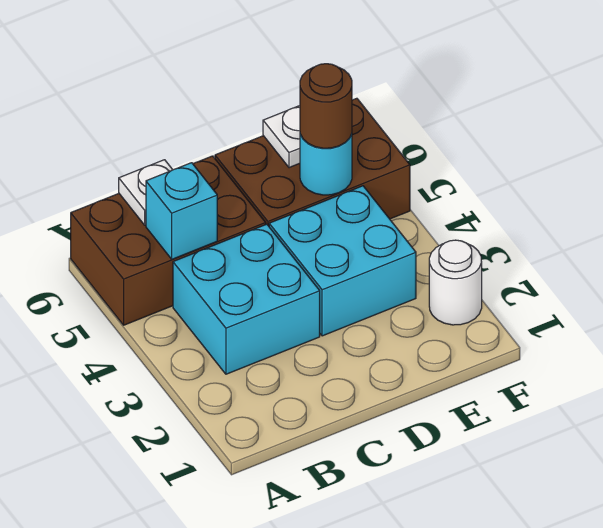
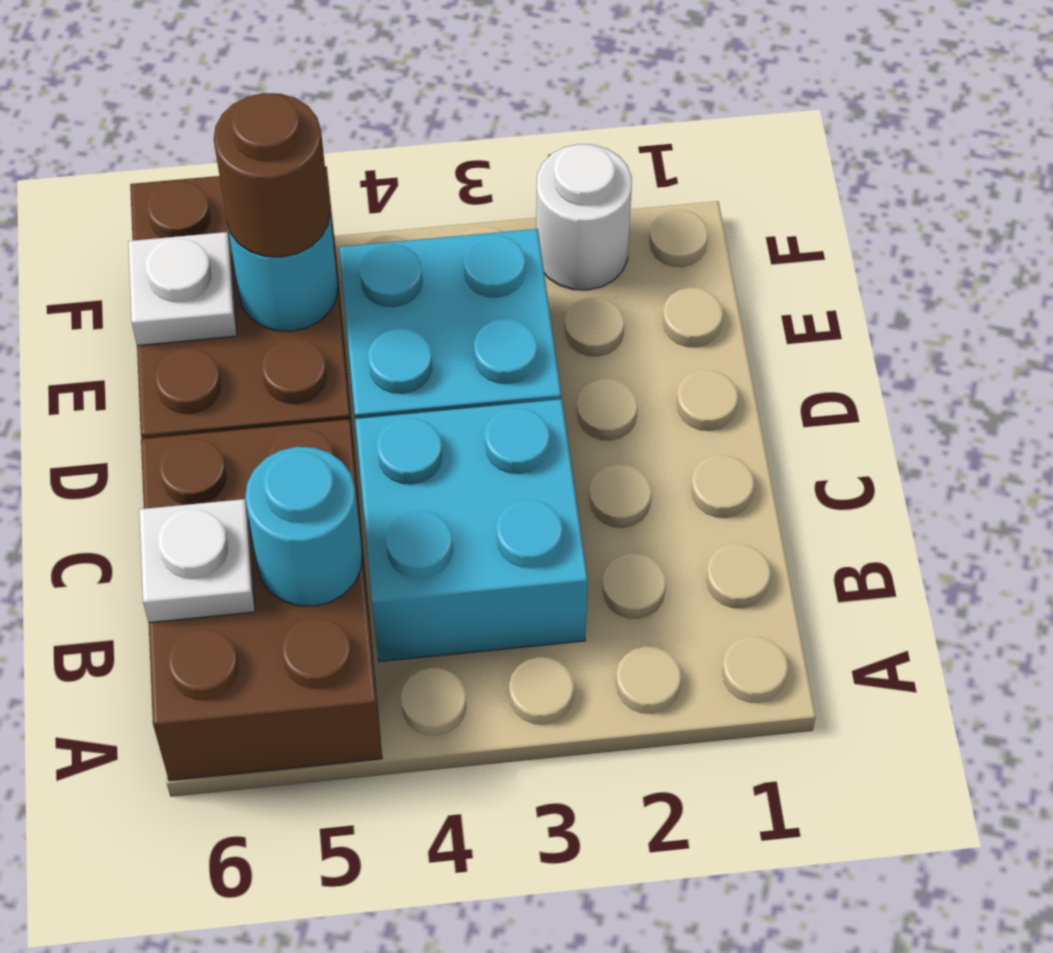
cyan brick B5 level 2 -> cyan round brick B5 level 2

